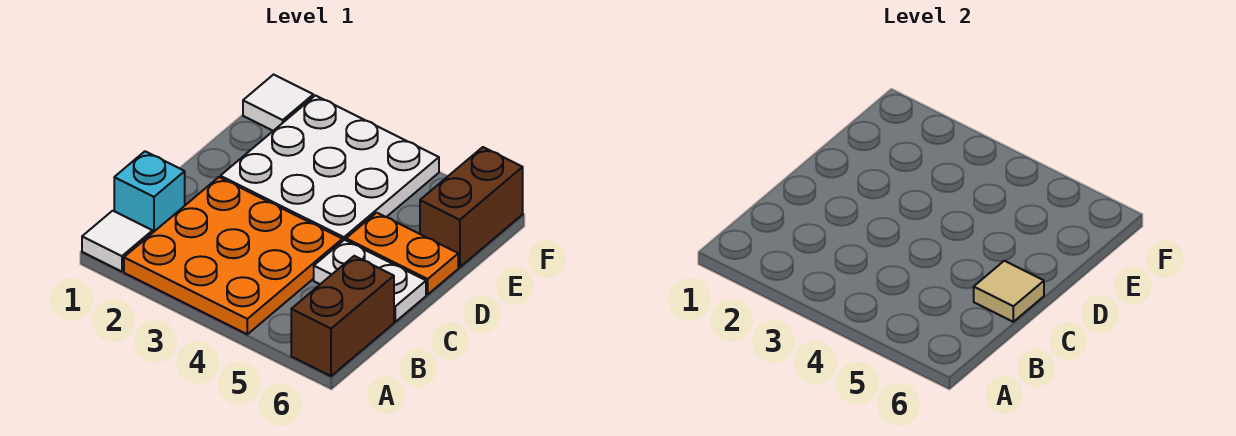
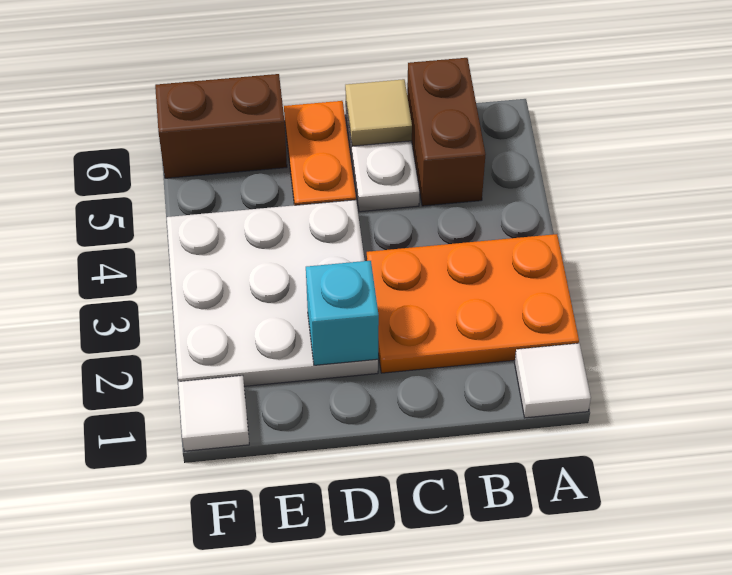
orange plate A2:C4 level 1 -> orange plate A2:C3 level 1
brown brick A6:B6 level 1 -> brown brick B5:B6 level 1
cyan brick B1 level 1 -> cyan brick D2 level 2

